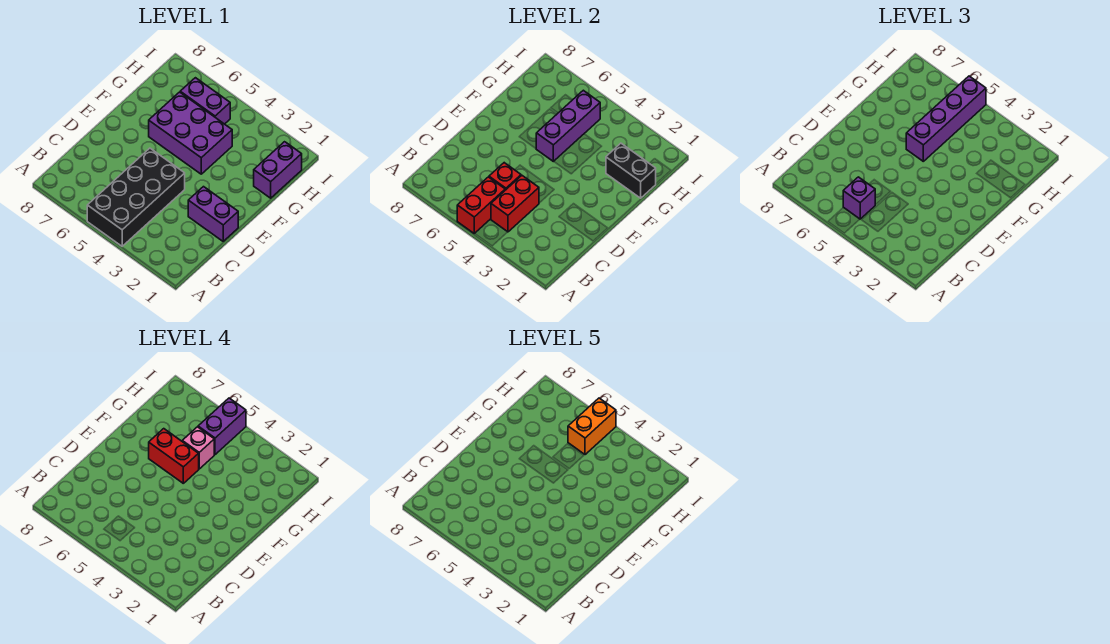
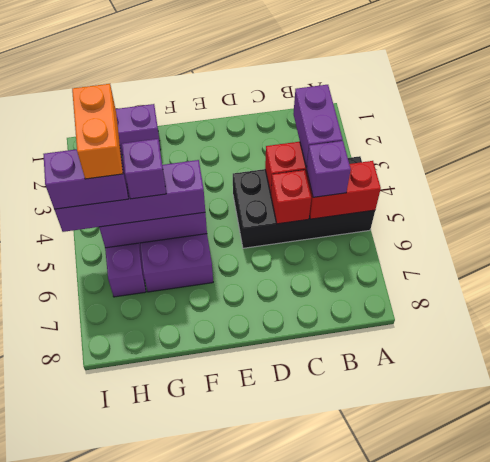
purple brick D1:D2 level 1 -> purple brick B3:B4 level 3
red brick F5:F6 level 4 -> none
black brick G1:G2 level 2 -> none
pink brick G5 level 4 -> purple brick G5 level 4
orange brick H5:I5 level 5 -> orange brick H4:H5 level 5

